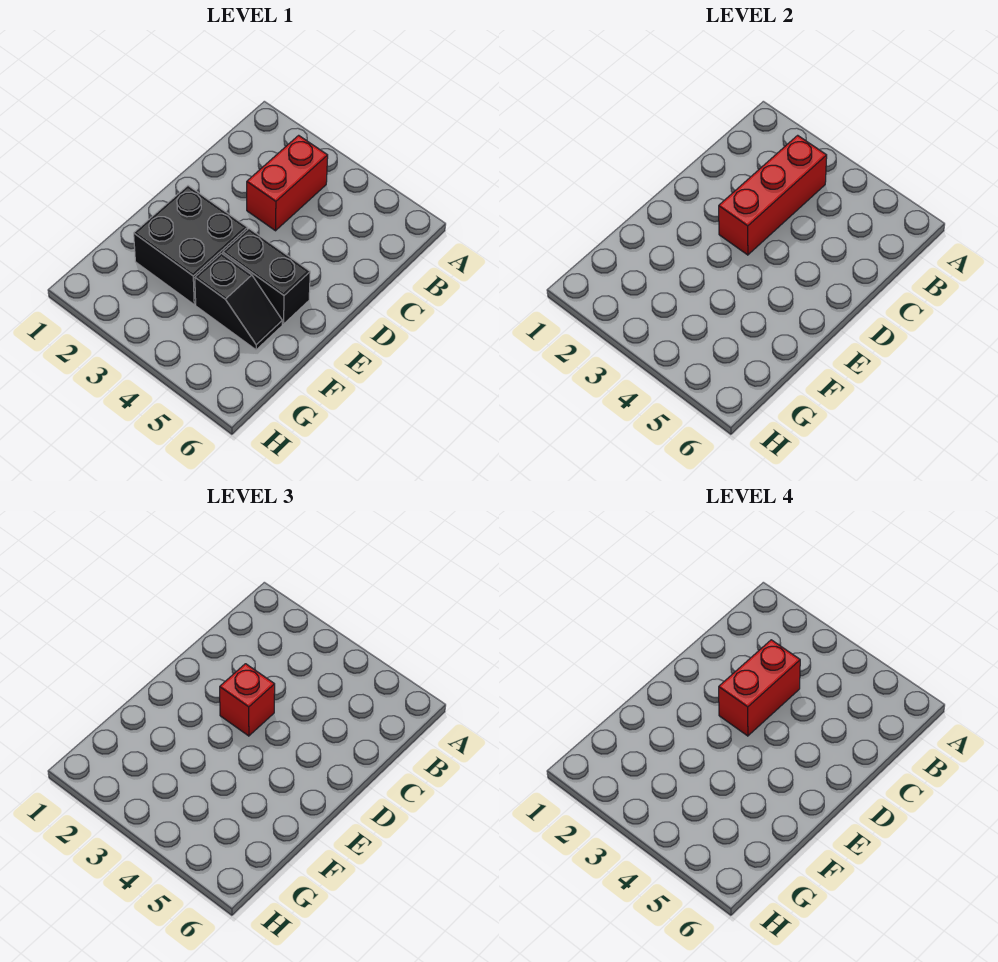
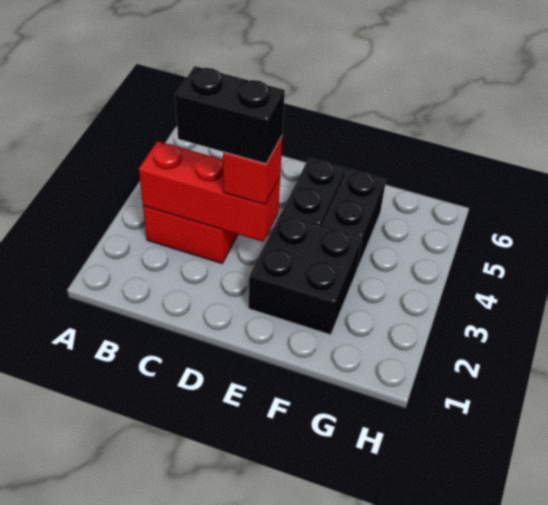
red brick C3:D3 level 4 -> black brick C3:D3 level 4
black slope F4:F5 level 1 top 4 -> black brick F4:F5 level 1

